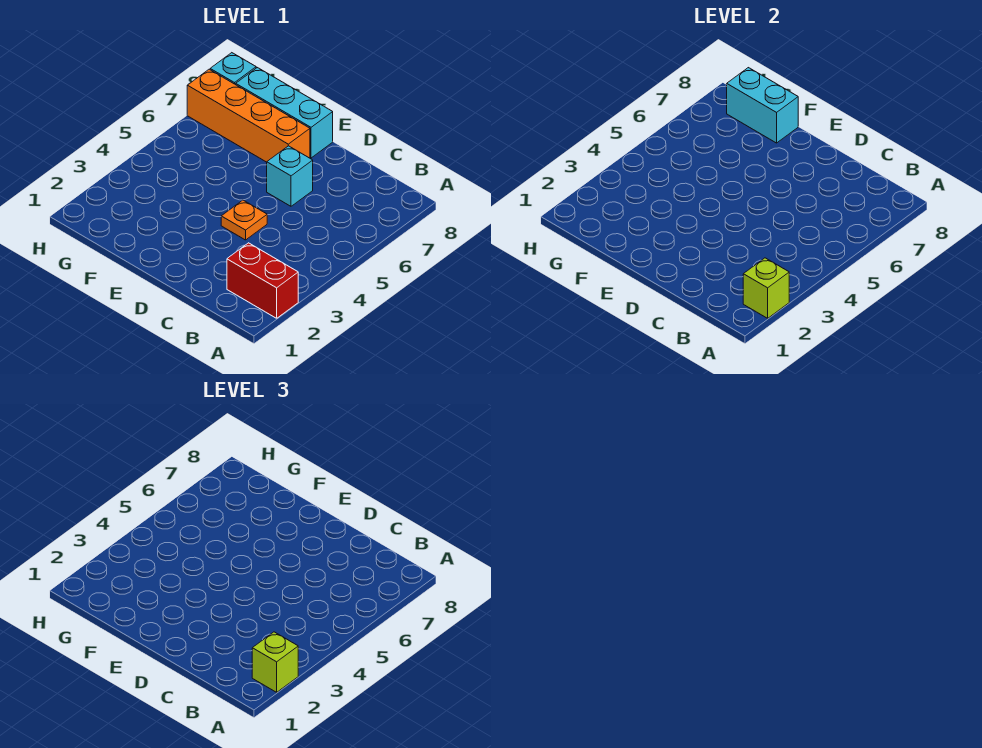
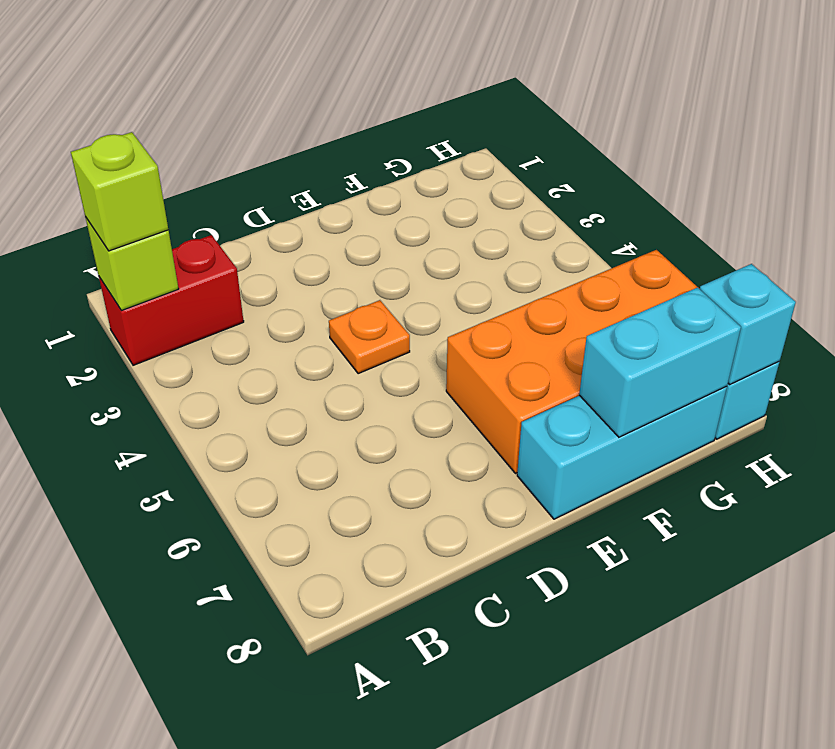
cyan brick D6 level 1 -> cyan brick H8 level 2
orange brick E7:H7 level 1 -> orange brick E6:H7 level 1

